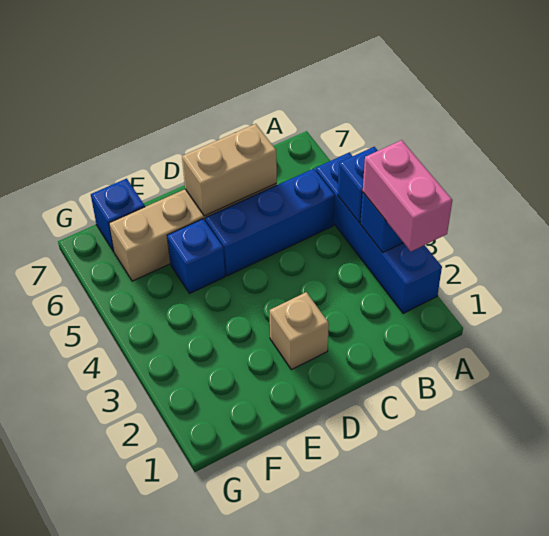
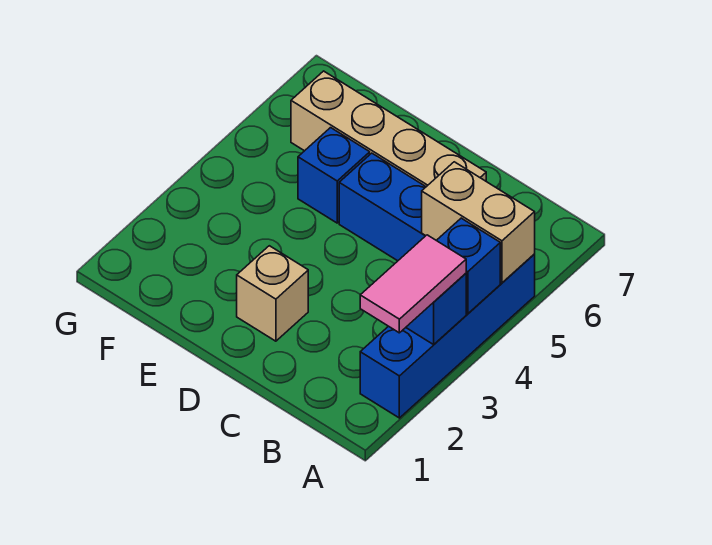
pink brick A2:A3 level 3 -> pink tile A2:A3 level 3
tan brick C6:D6 level 2 -> tan brick A5:B5 level 2
blue brick F7 level 1 -> none

